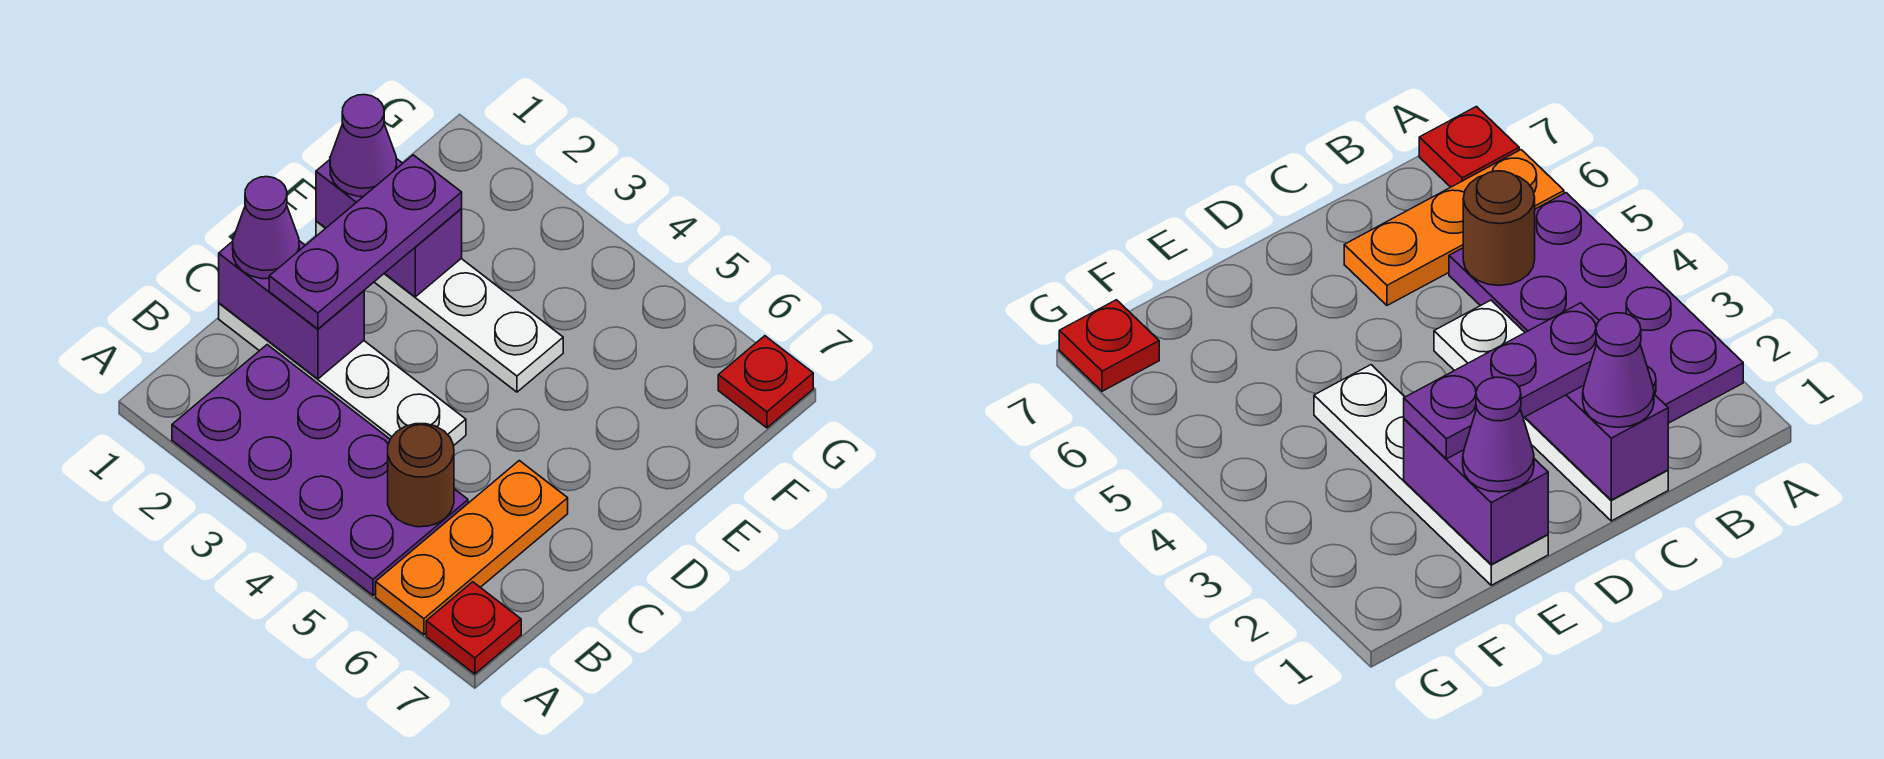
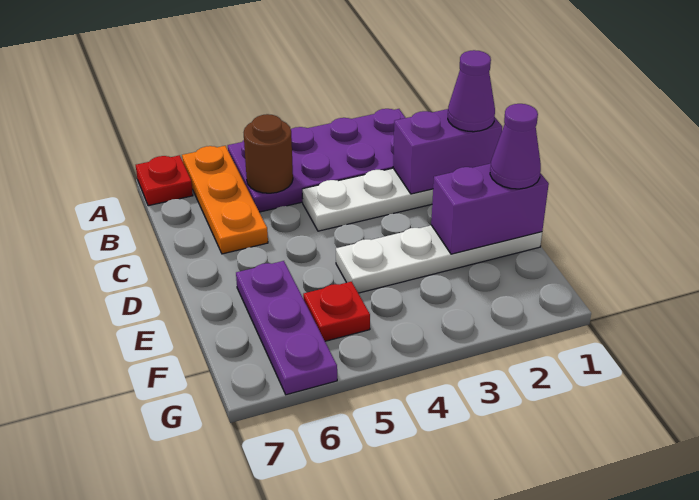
purple plate C2:E2 level 3 -> purple plate E6:G6 level 1
red plate G7 level 1 -> red plate F5 level 1

